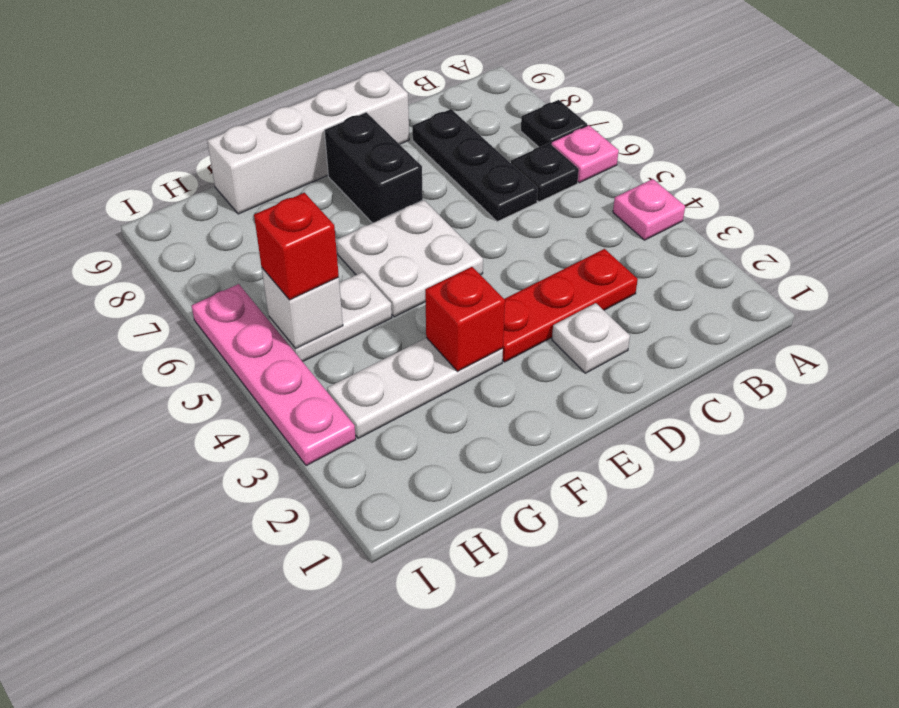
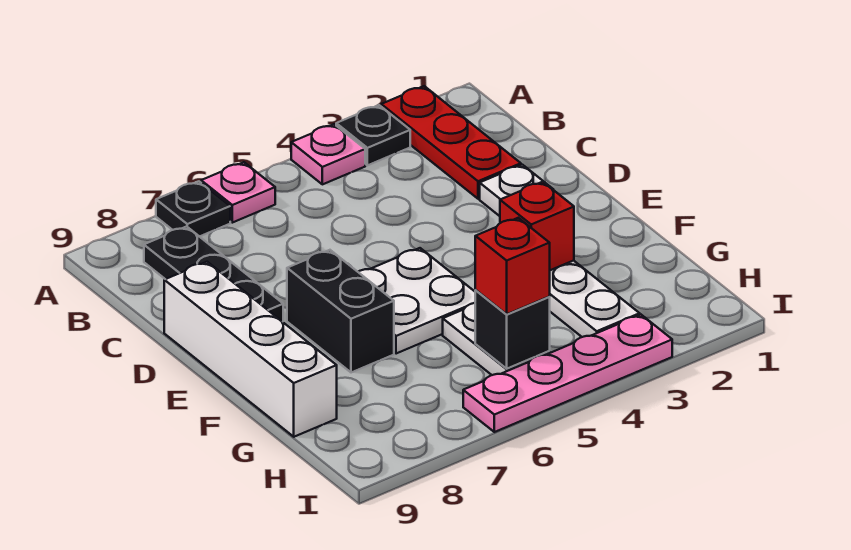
black plate B6 level 1 -> black plate A3 level 1
red plate C3:E3 level 1 -> red plate A2:C2 level 1
black plate C6:C8 level 1 -> black plate B8:D8 level 1
black brick E7:E8 level 1 -> black brick E7:F7 level 1
white brick H5 level 2 -> black brick H5 level 2

